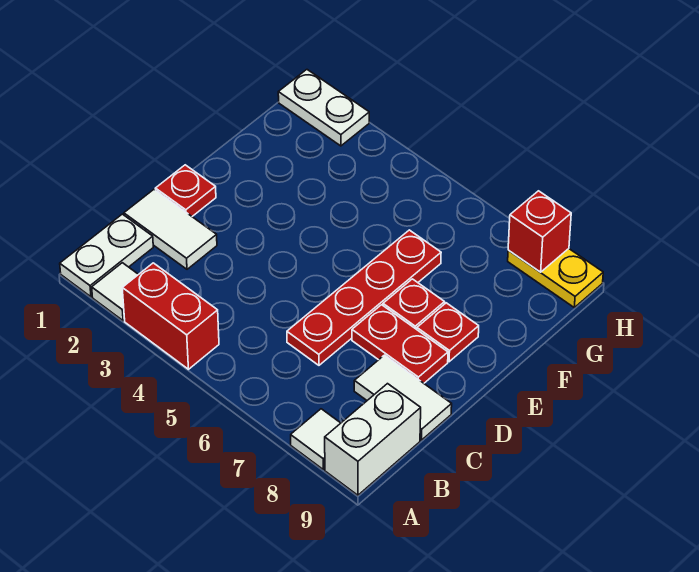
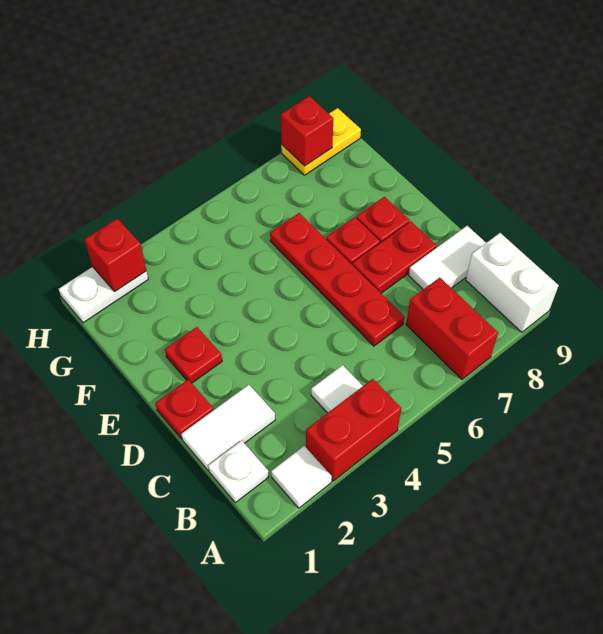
white plate A1:B1 level 1 -> white plate B1 level 1
none -> red brick A7:B7 level 1
white tile A8 level 1 -> white tile B4 level 1
none -> red plate E2 level 1
none -> red brick H2 level 2

